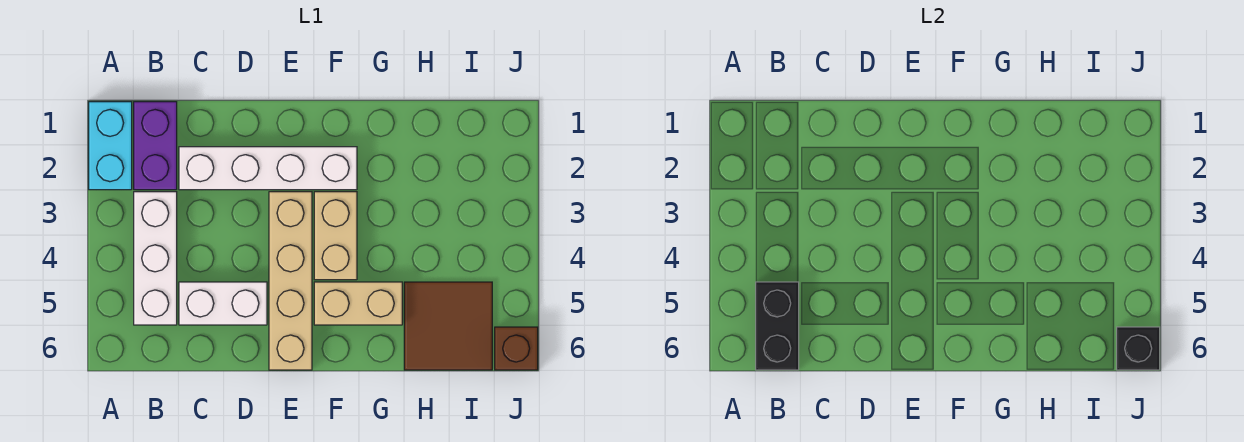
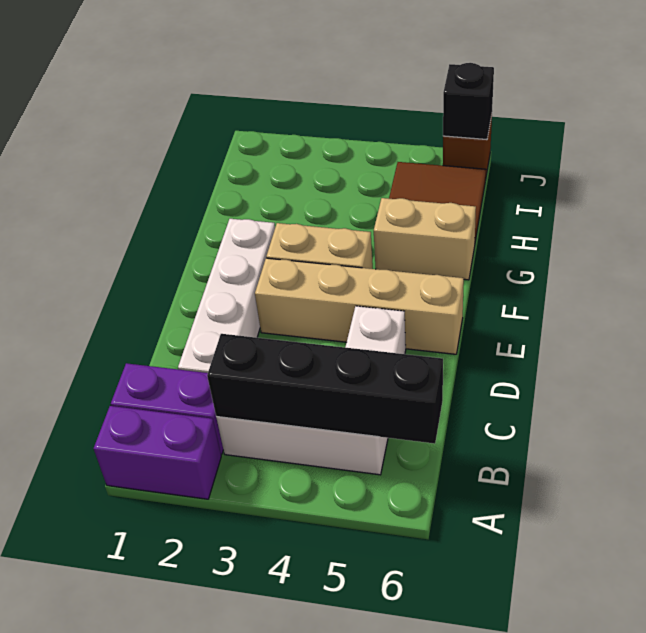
cyan brick A1:A2 level 1 -> purple brick A1:A2 level 1
black brick B5:B6 level 2 -> black brick B3:B6 level 2
tan brick F5:G5 level 1 -> tan brick G5:G6 level 1

